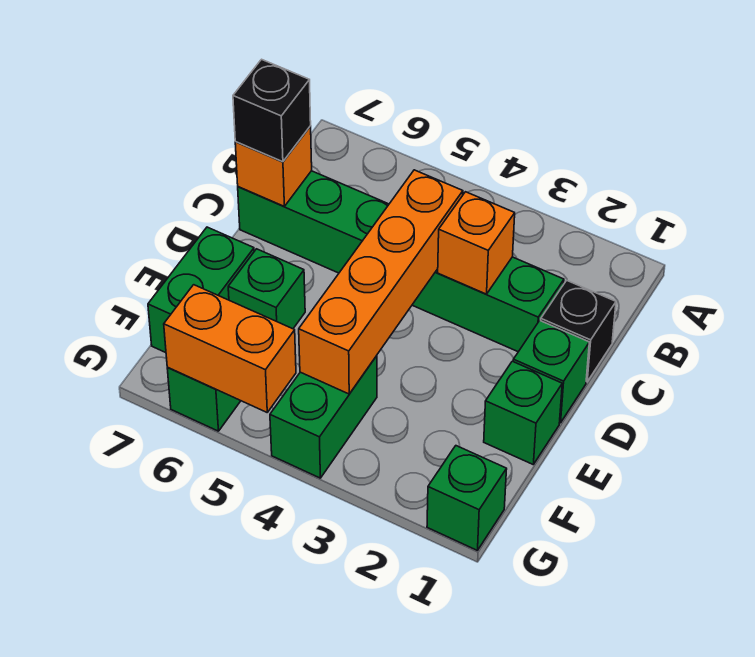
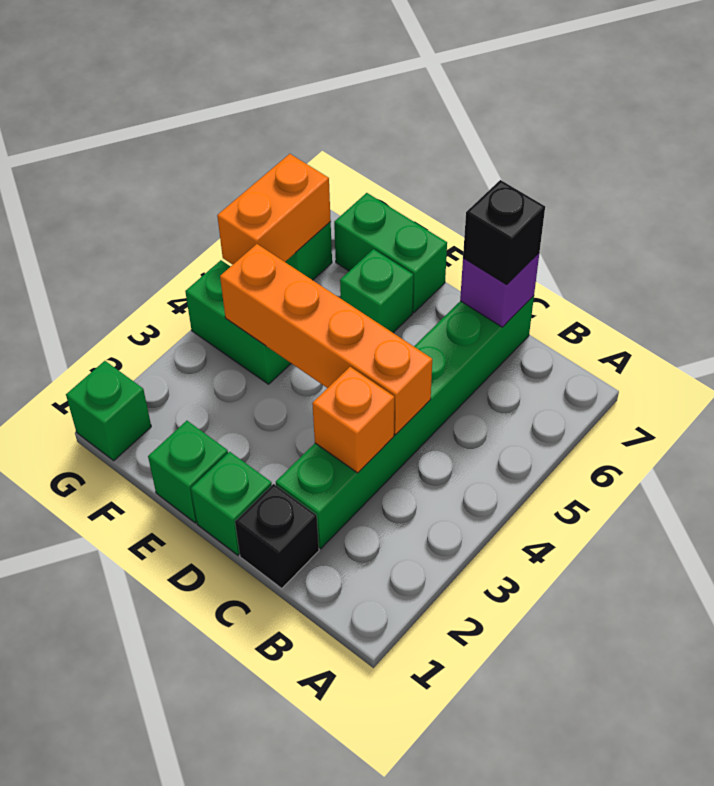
orange brick C7 level 2 -> purple brick C7 level 2

